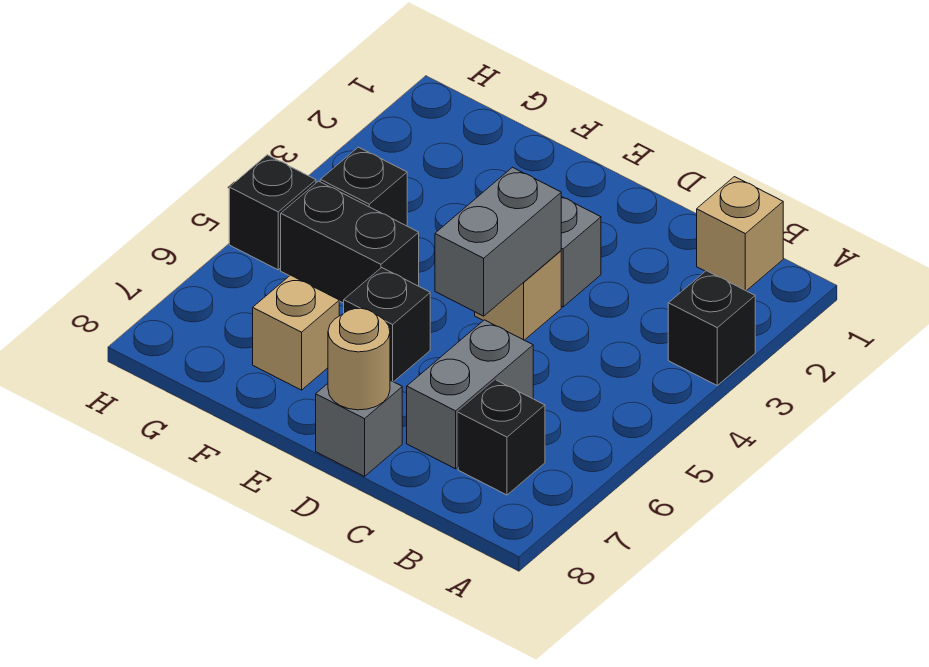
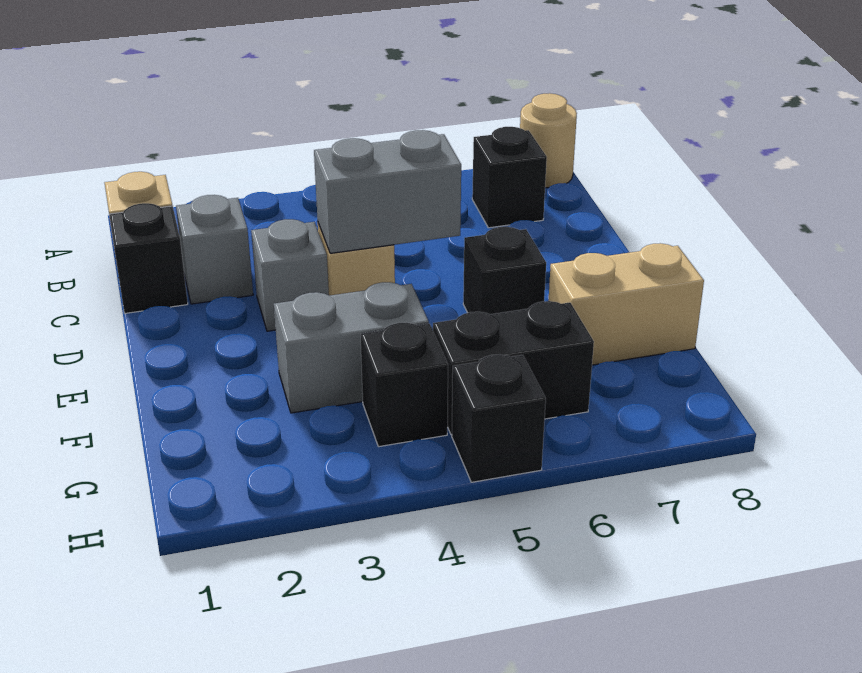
black brick A3 level 1 -> black brick C1 level 1
grey brick C6:C7 level 1 -> grey brick F3:F4 level 1
grey brick D8 level 1 -> grey brick C2 level 1
tan round brick D8 level 2 -> tan round brick A8 level 1
black brick F5:G5 level 1 -> black brick G5:G6 level 1
tan brick F7 level 1 -> tan brick F7:F8 level 1

